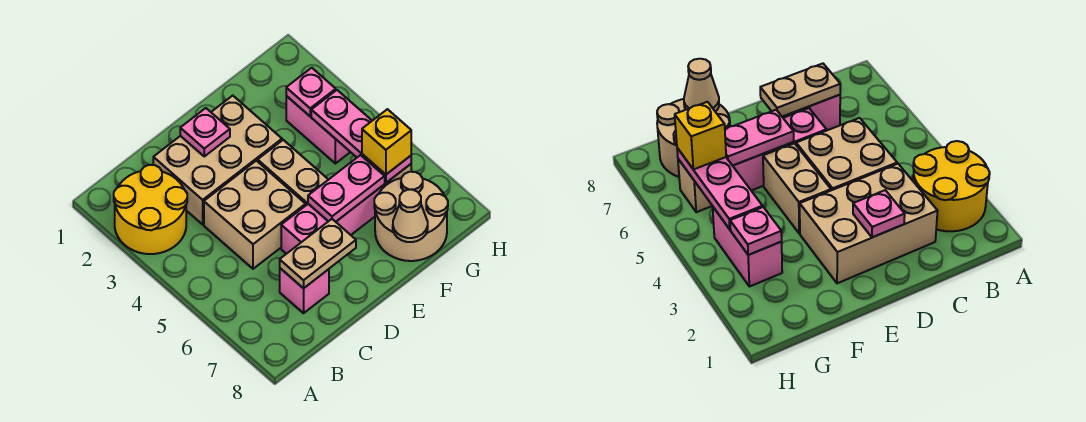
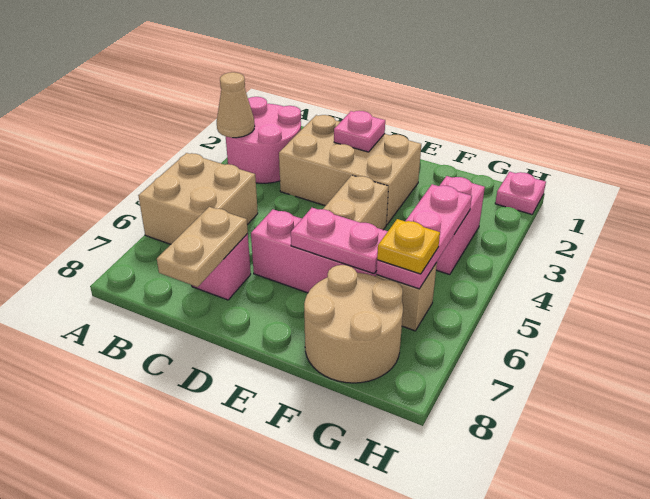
yellow round brick A2:B3 level 1 -> pink round brick A2:B3 level 1
tan brick C4:D5 level 1 -> tan brick A5:B6 level 1
tan plate C7:D7 level 2 -> tan plate C7:C8 level 2
tan cone F8 level 2 -> tan cone A3 level 2
pink plate G3 level 2 -> pink plate H1 level 1
yellow brick G6 level 3 -> yellow plate G6 level 3

